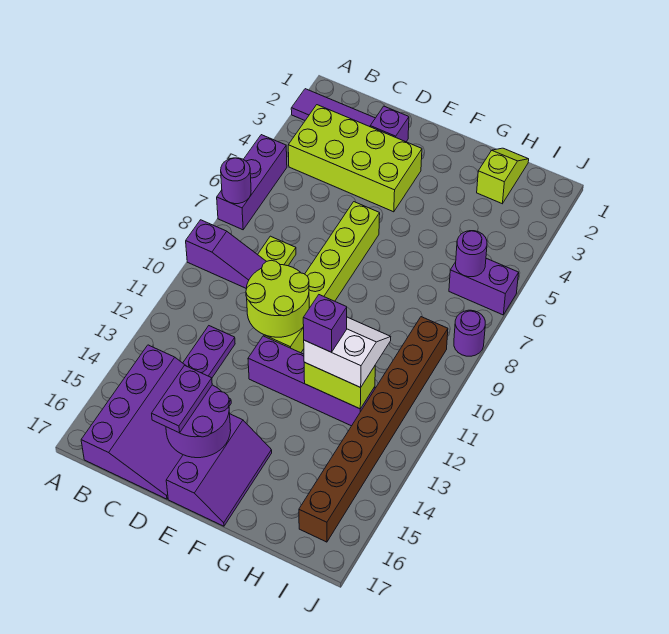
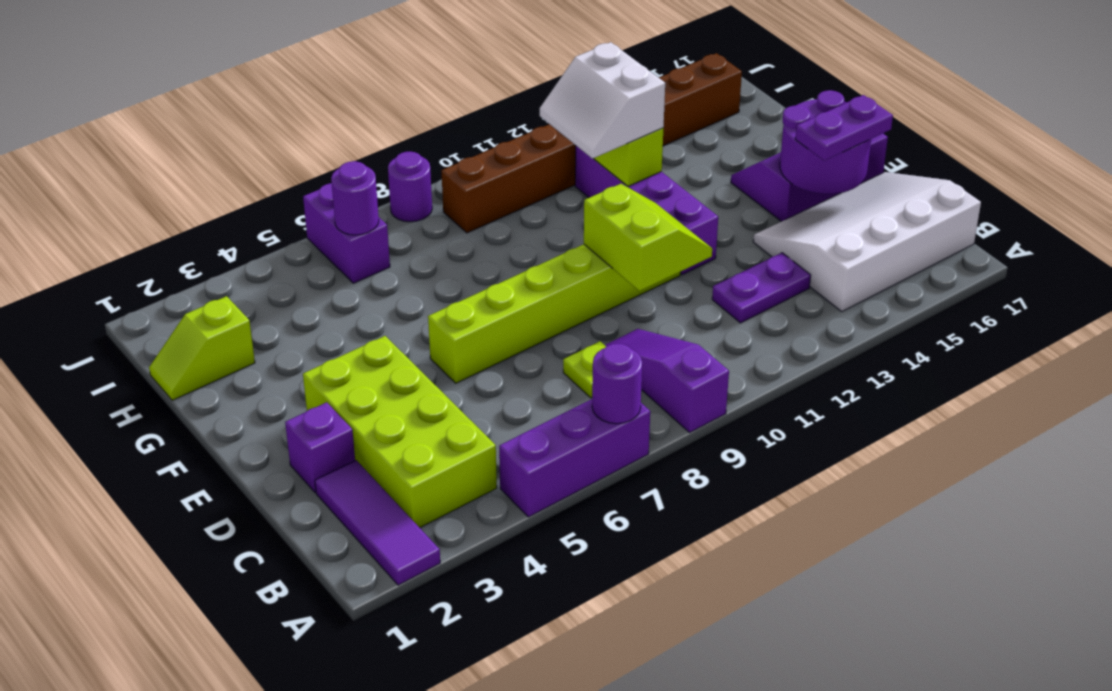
purple slope B14:D17 level 1 top B -> white slope B14:D17 level 1 top B
lime round brick D10:E11 level 2 -> lime slope D10:E11 level 2 top 10
purple brick G12 level 4 -> none

